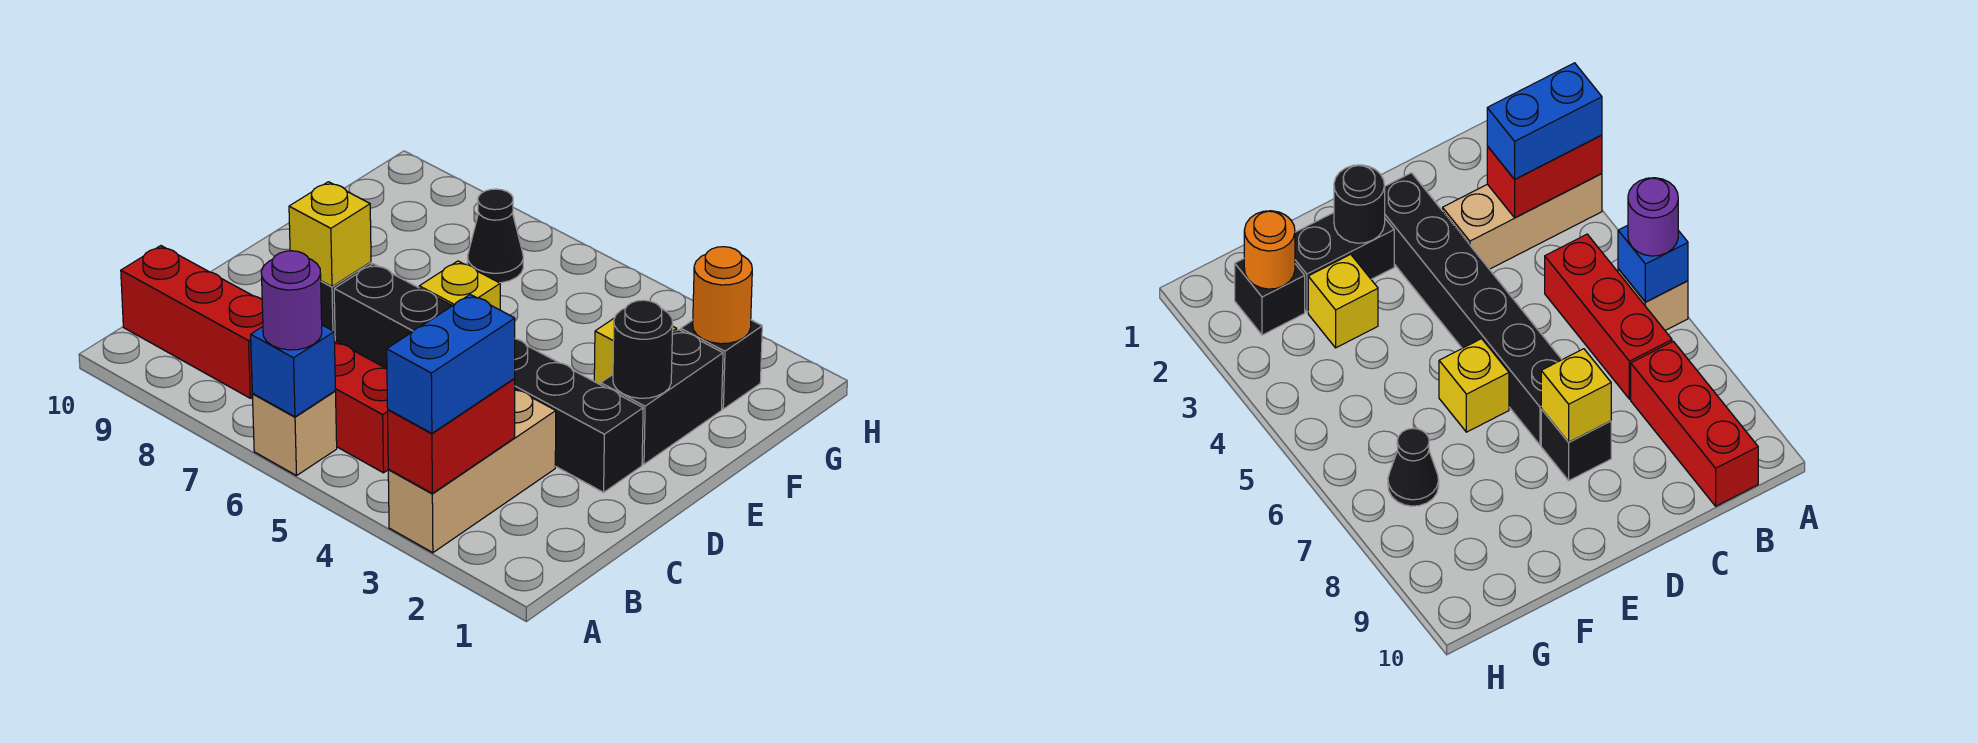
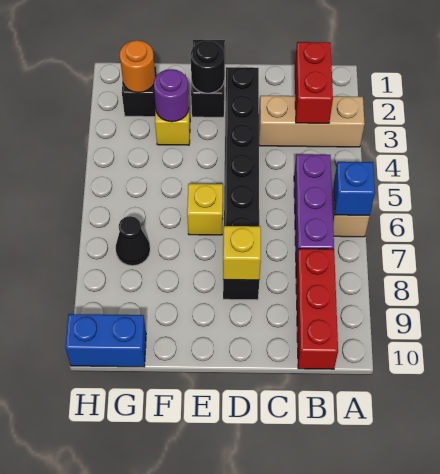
red brick A3:B3 level 2 -> red brick B2:B3 level 2
blue brick A3:B3 level 3 -> blue brick G10:H10 level 1
purple round brick A6 level 3 -> purple round brick F3 level 2
red brick B5:B7 level 1 -> purple brick B5:B7 level 1
black brick E2:F2 level 1 -> black brick E1:E2 level 1

